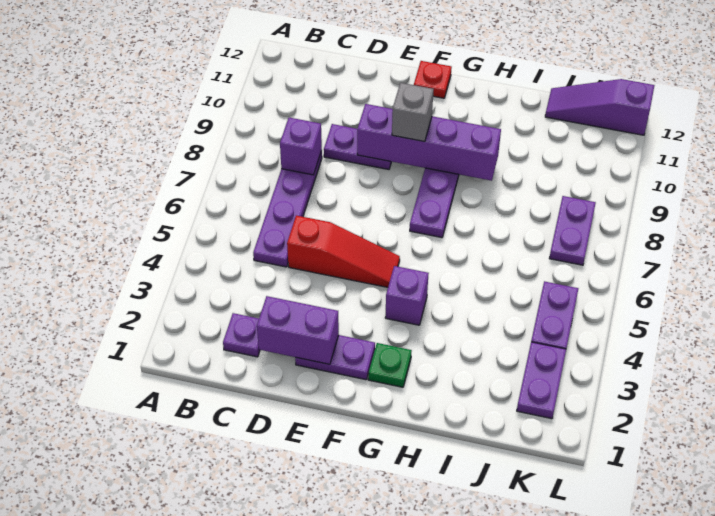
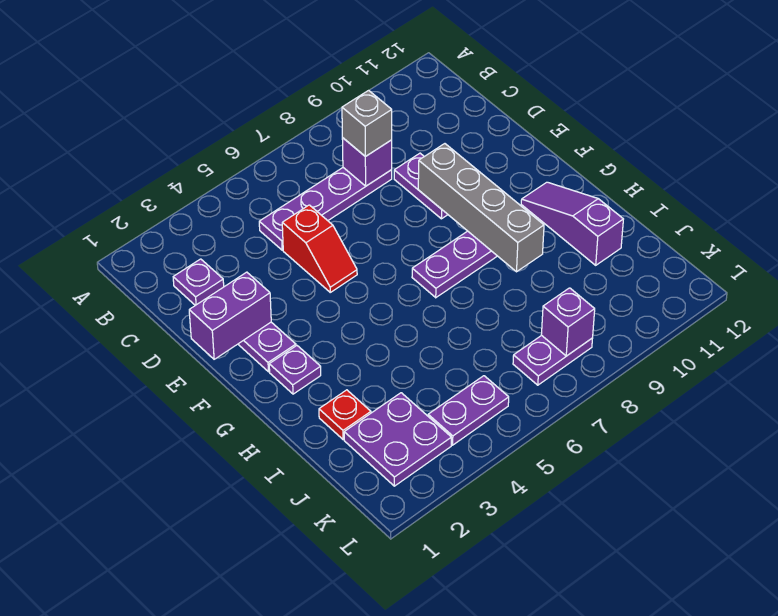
purple brick D2:E2 level 2 -> purple brick E1:E2 level 2
red slope D5:F5 level 1 top D -> red slope D5:E5 level 1 top D
purple brick E9:H9 level 2 -> grey brick E9:H9 level 2
grey brick F9 level 3 -> grey brick C8 level 3
red plate F12 level 1 -> red plate I2 level 1
green plate G2 level 1 -> purple plate G2 level 1
purple brick G4 level 1 -> purple brick K8 level 2
purple slope J12:L12 level 1 top L -> purple slope G11:I11 level 1 top I
purple plate K2:K3 level 1 -> purple plate J2:K3 level 1

